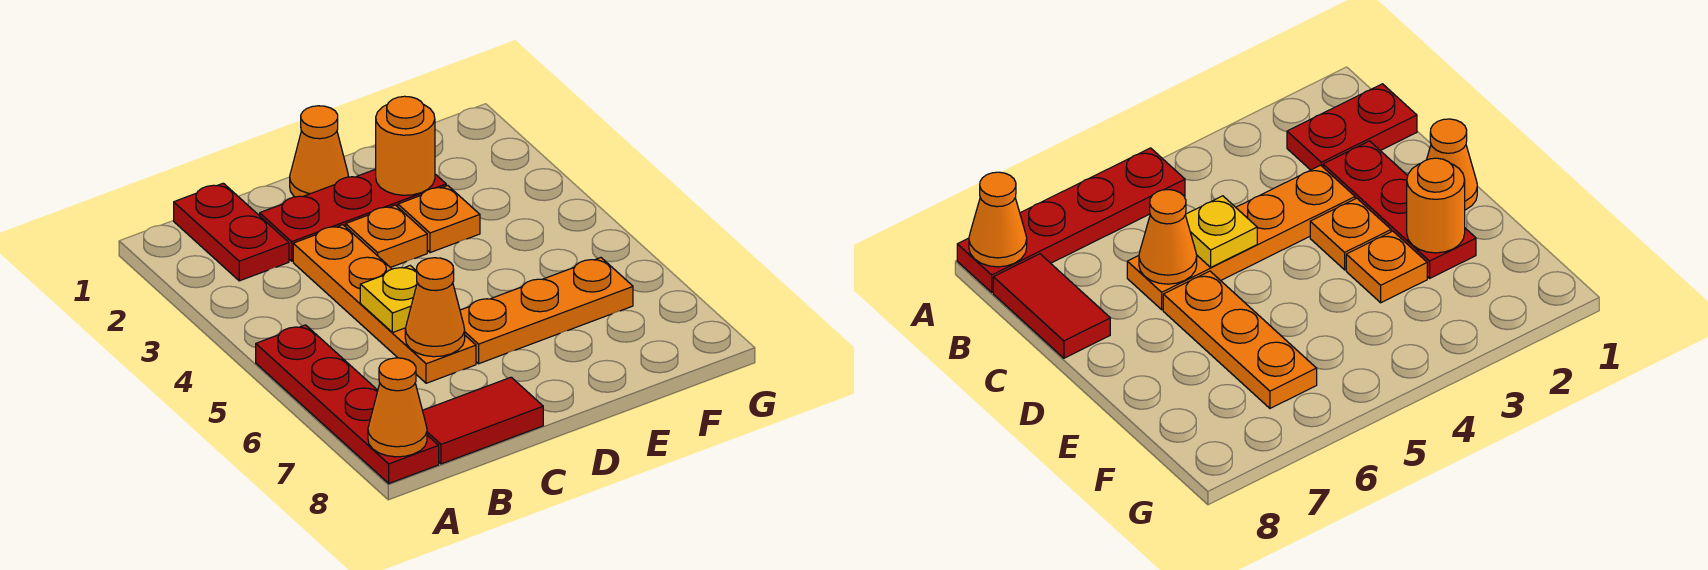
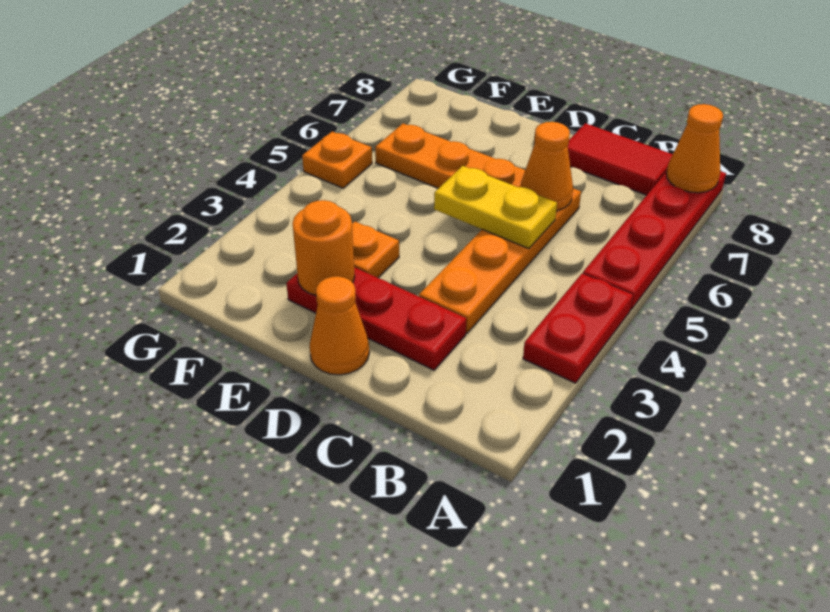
red plate B1:B2 level 1 -> red plate A3:A4 level 1
yellow plate C5 level 2 -> yellow plate C5:D5 level 2
orange plate D3 level 1 -> orange plate G5 level 1

